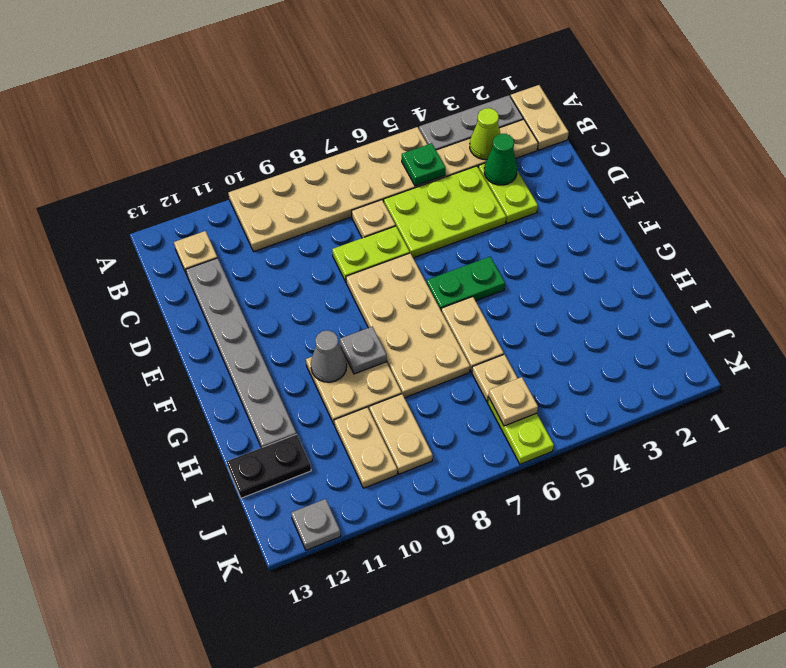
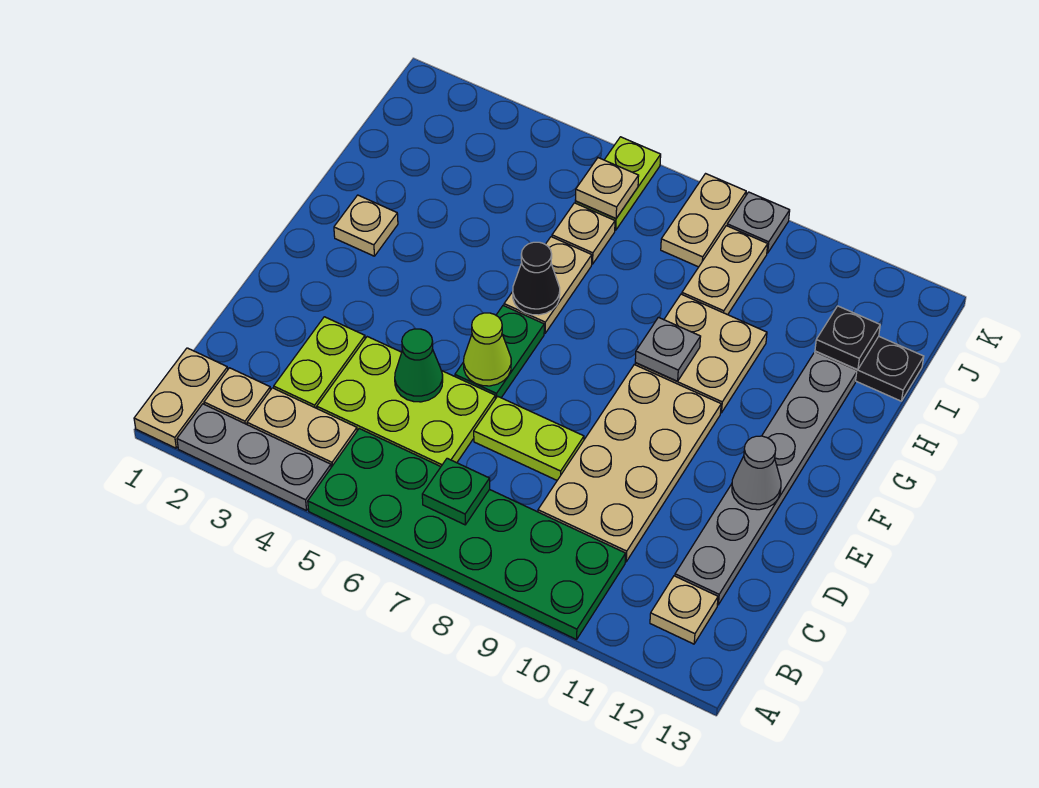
tan plate A5:B10 level 1 -> green plate A5:B10 level 1
lime cone B3 level 2 -> lime cone E6 level 2
green plate B5 level 2 -> green plate B7 level 2
green cone C3 level 2 -> green cone D5 level 2
tan plate C7 level 1 -> tan plate G2 level 1
tan plate E7:H8 level 1 -> tan plate C9:F10 level 1
green plate F5:F6 level 1 -> green plate E6:F6 level 1
none -> black cone G6 level 2
grey cone G10 level 2 -> grey cone E12 level 2
tan plate I10:J10 level 1 -> tan plate J8:K8 level 1
none -> black plate I12 level 2
grey plate K12 level 1 -> grey plate K9 level 1

